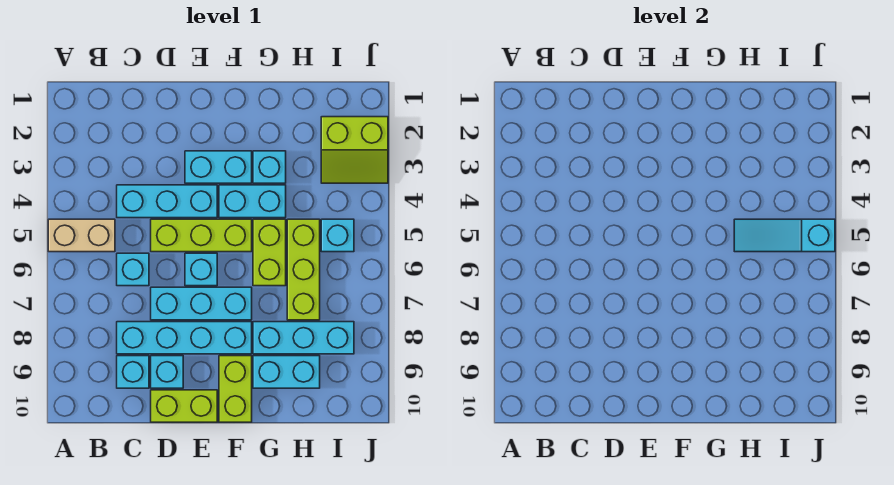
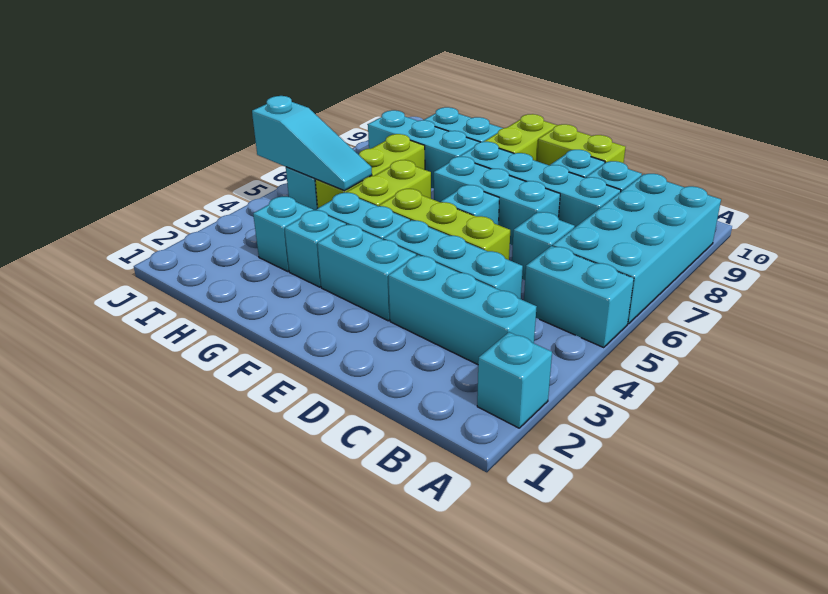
none -> cyan brick A2 level 1
tan brick A5:B5 level 1 -> cyan brick A5:B5 level 1
none -> cyan brick A6:B9 level 1
none -> cyan brick B3:D3 level 1
none -> cyan brick H3 level 1
lime slope I2:J3 level 1 top 2 -> none

